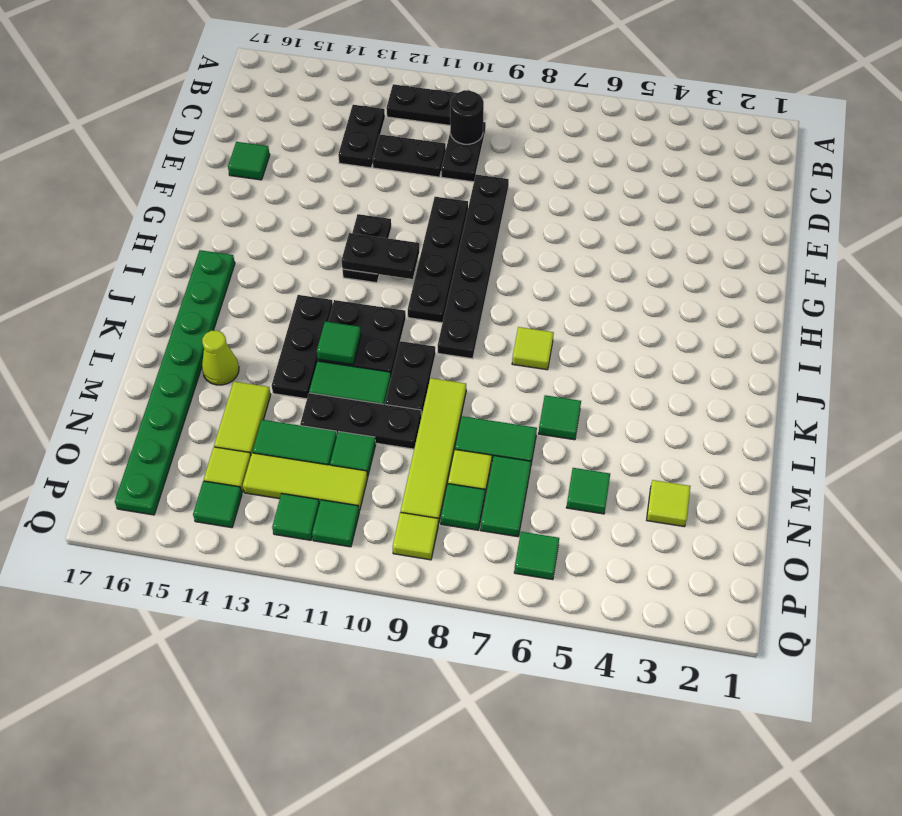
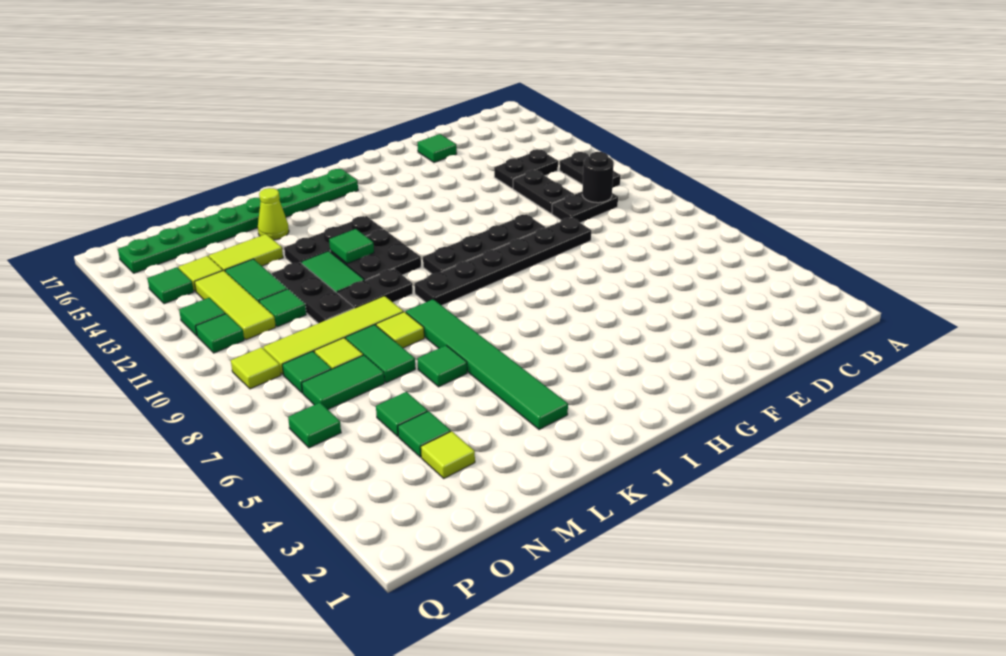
black plate G12:H12 level 1 -> none
black plate H11:H12 level 2 -> none
lime tile J7 level 1 -> lime tile L8 level 1
none -> green tile K3:K8 level 1
none -> green tile N4 level 1

